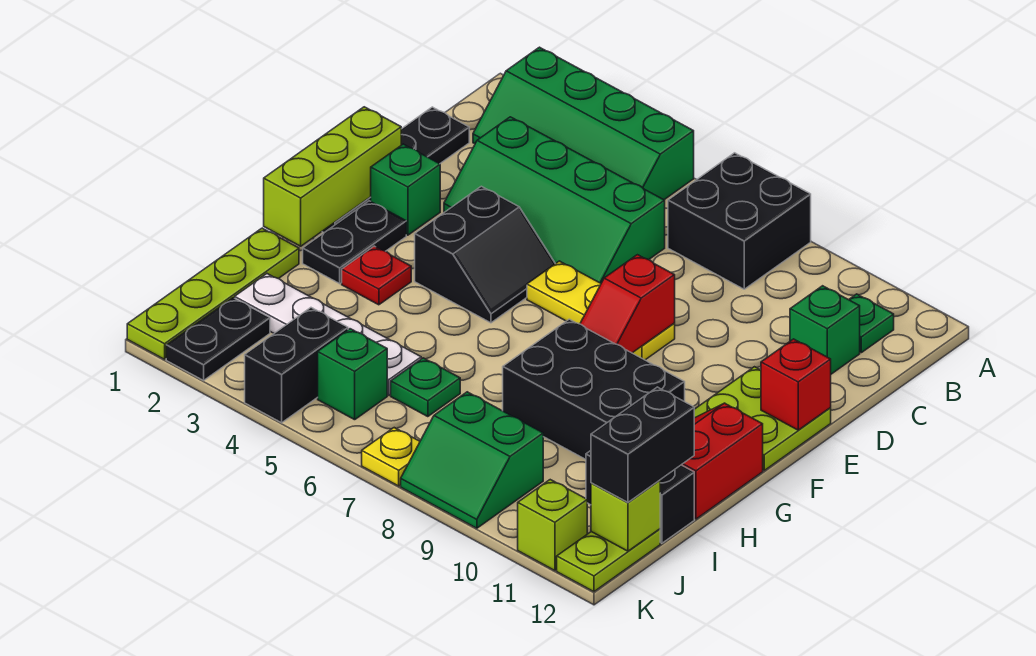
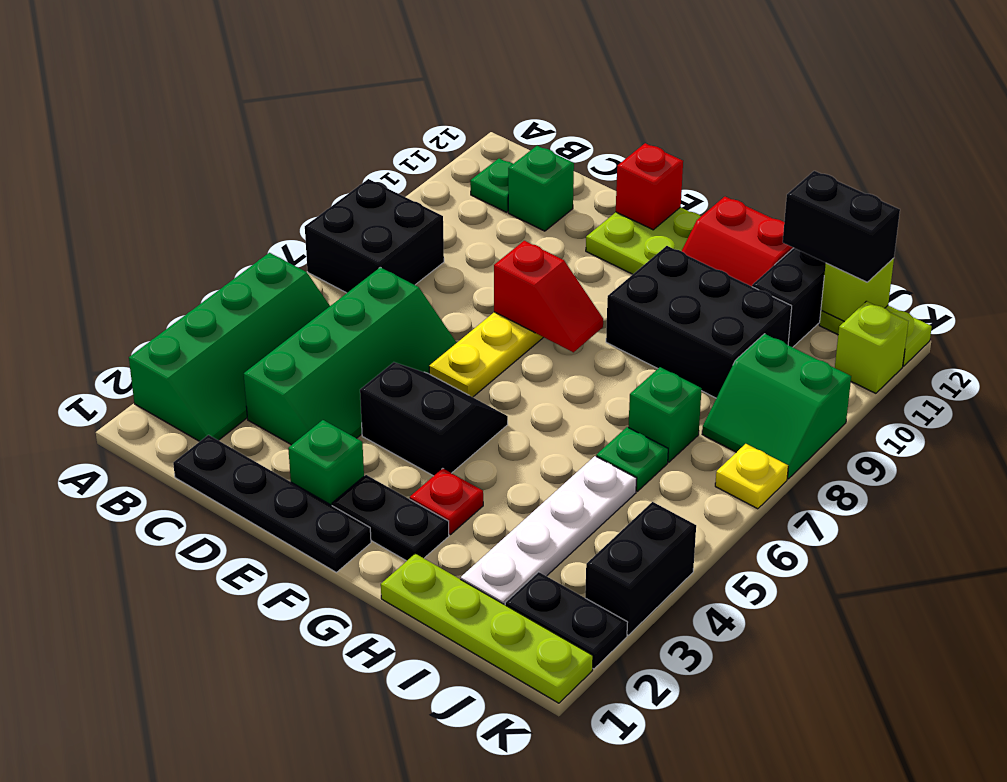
lime brick E1:G1 level 2 -> none
black brick G8:H10 level 1 -> black brick G9:I10 level 1
black brick J4:K4 level 1 -> black brick K3:K4 level 1
green brick J5 level 1 -> green brick I7 level 1
green slope J8:K9 level 1 top J -> green slope J8:K9 level 1 top 9

